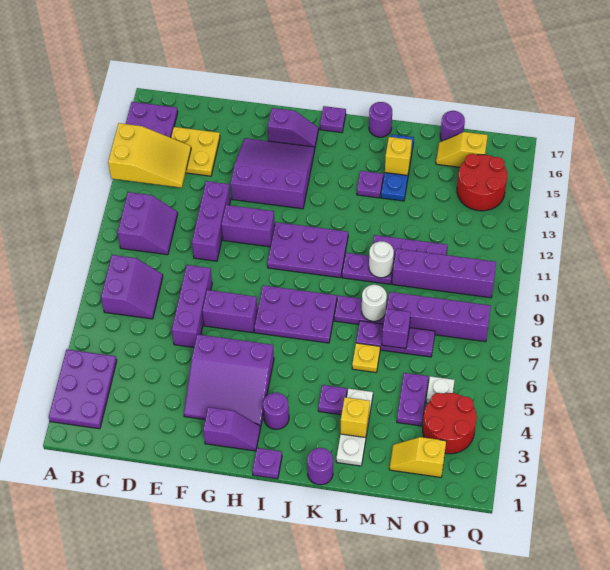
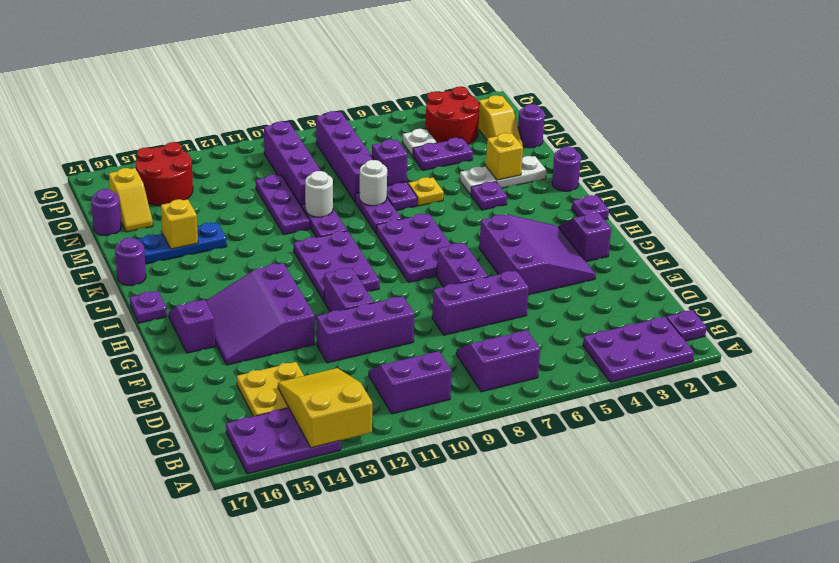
purple round brick I3 level 1 -> purple round brick N1 level 1
purple plate K14 level 1 -> purple plate B1 level 1

